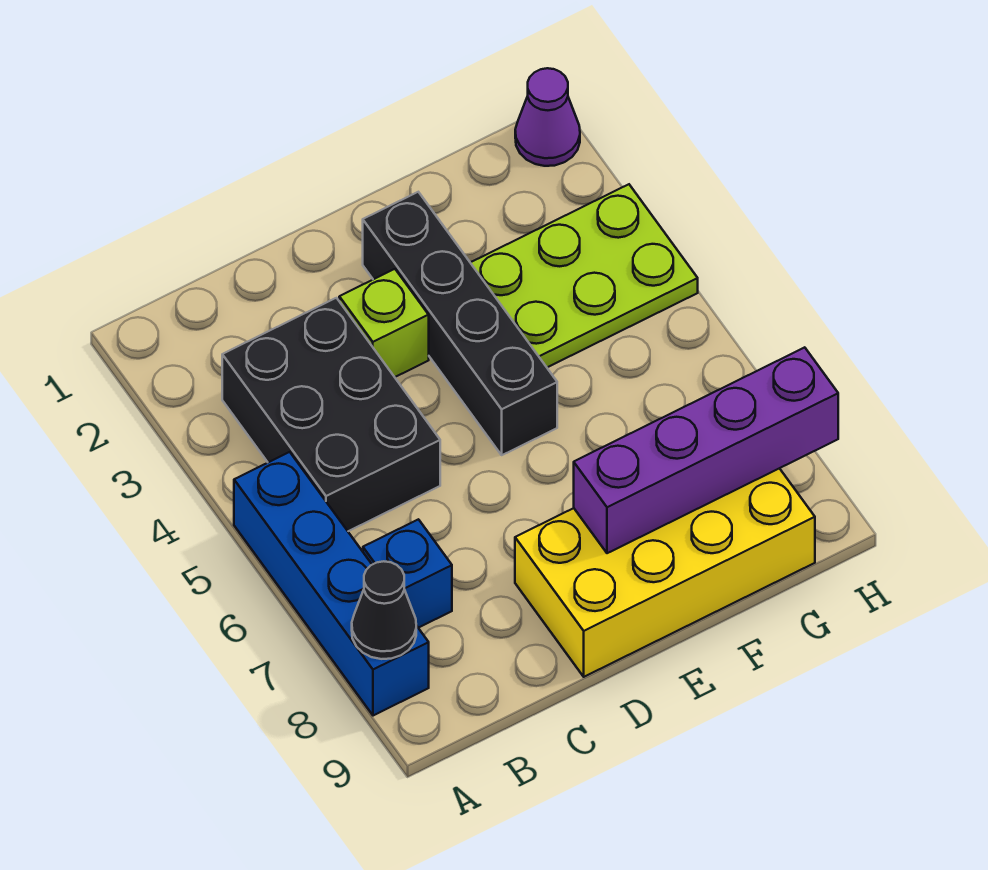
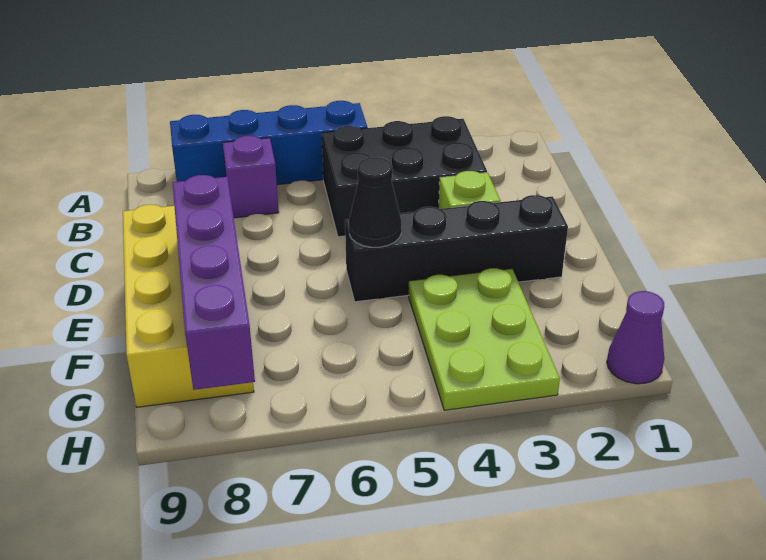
black cone A8 level 2 -> black cone E5 level 2
blue brick B7 level 1 -> purple brick B7 level 1

